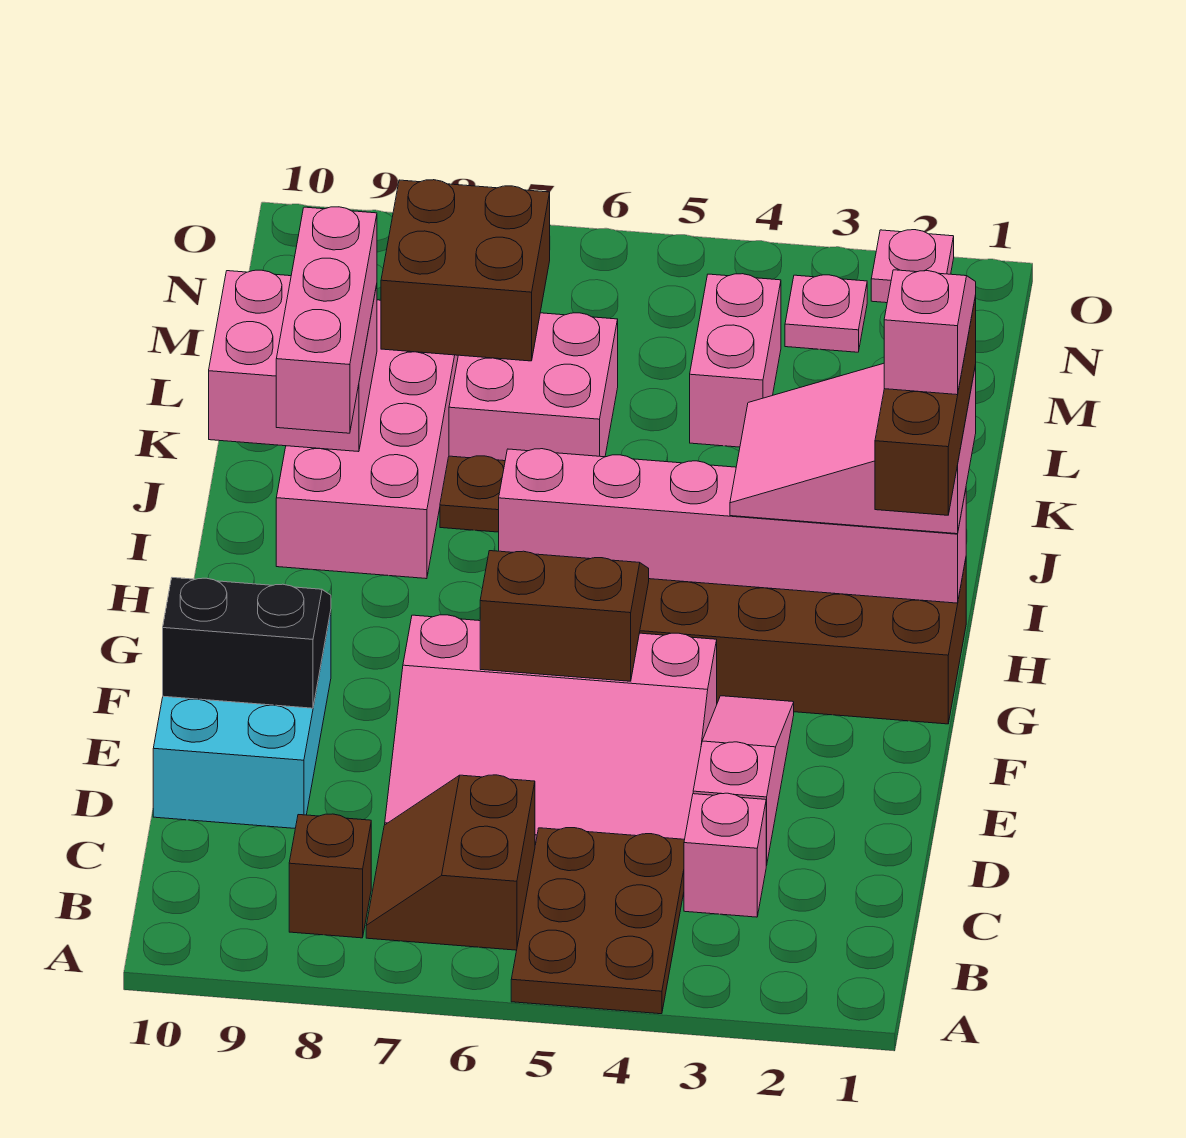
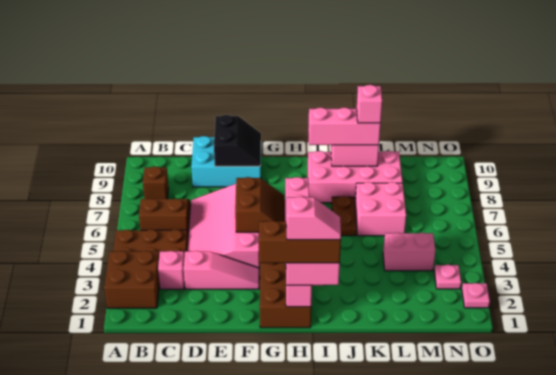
none -> pink brick K9 level 4
brown brick L7:M8 level 2 -> brown brick A2:B3 level 1

